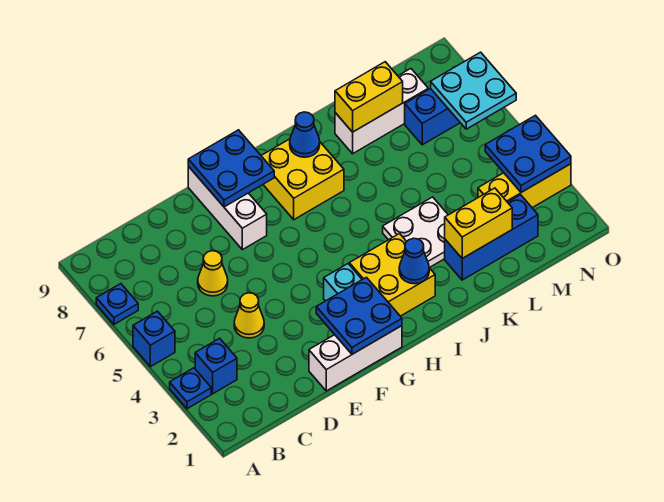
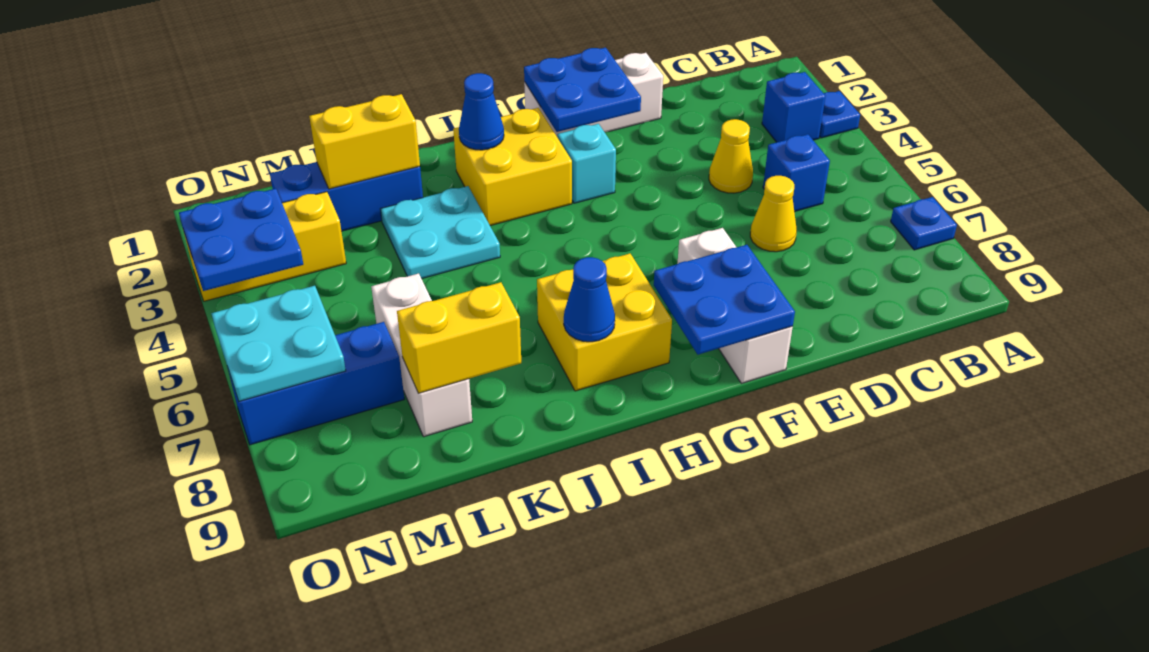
blue brick A5 level 1 -> blue brick C5 level 1
white plate J3:K4 level 1 -> cyan plate J3:K4 level 1
white brick K8:M8 level 1 -> white brick L6:L8 level 1

